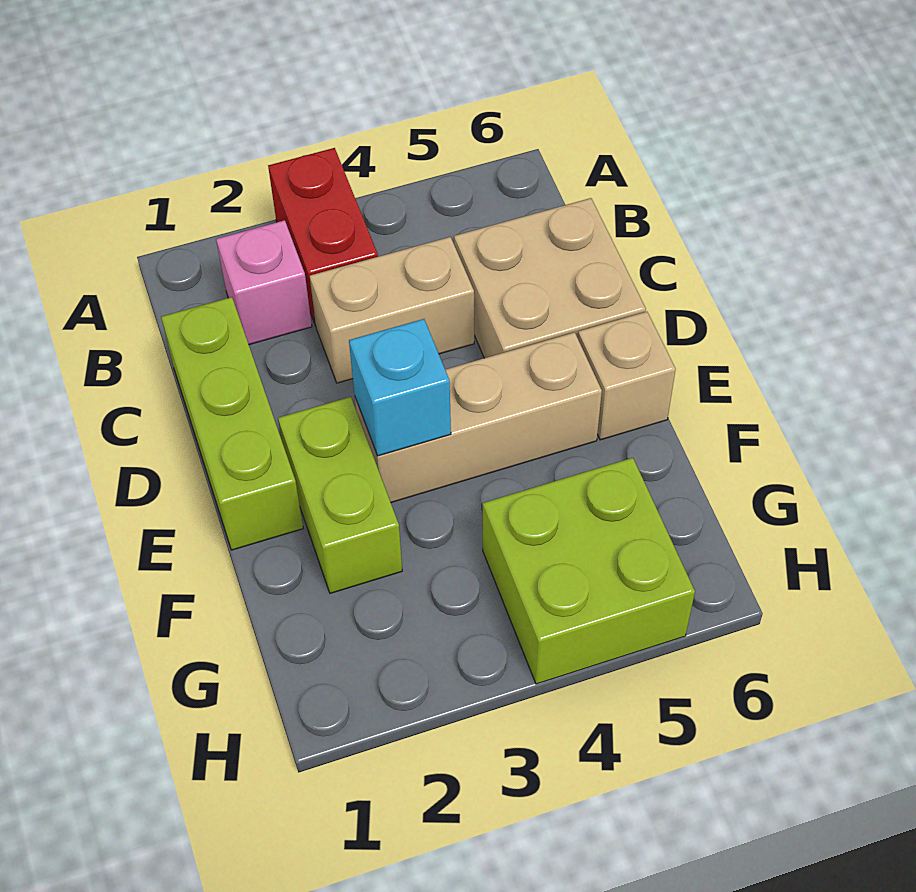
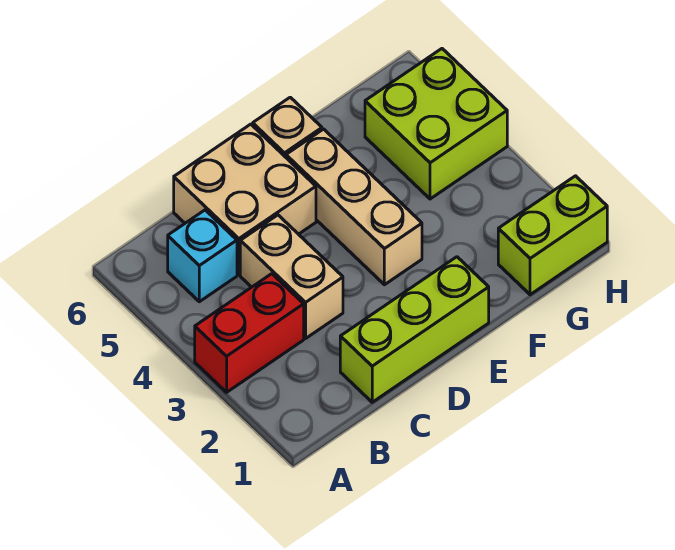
pink brick B2 level 1 -> none
lime brick E2:F2 level 1 -> lime brick G1:H1 level 1
cyan brick E3 level 2 -> cyan brick B5 level 1

